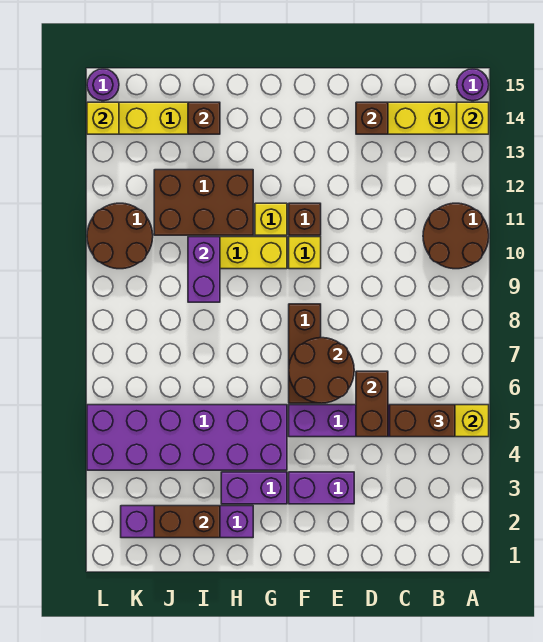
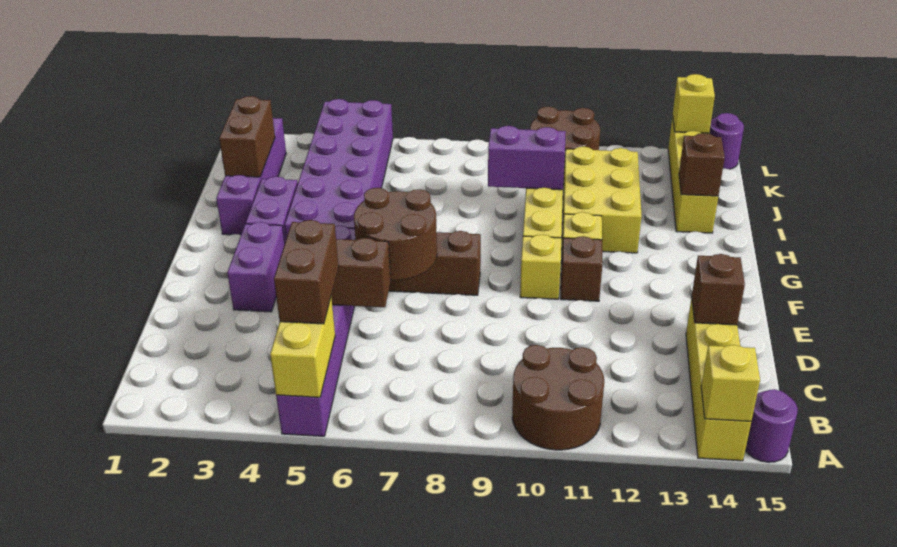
brown brick H11:J12 level 1 -> yellow brick H11:J12 level 1

